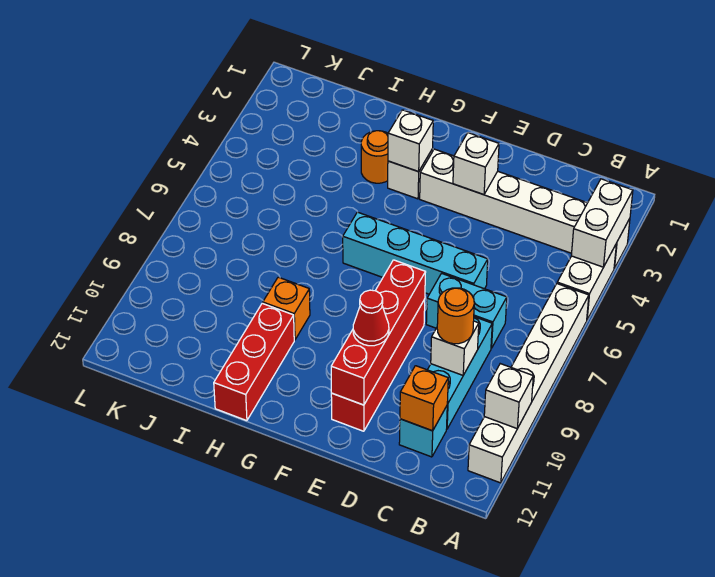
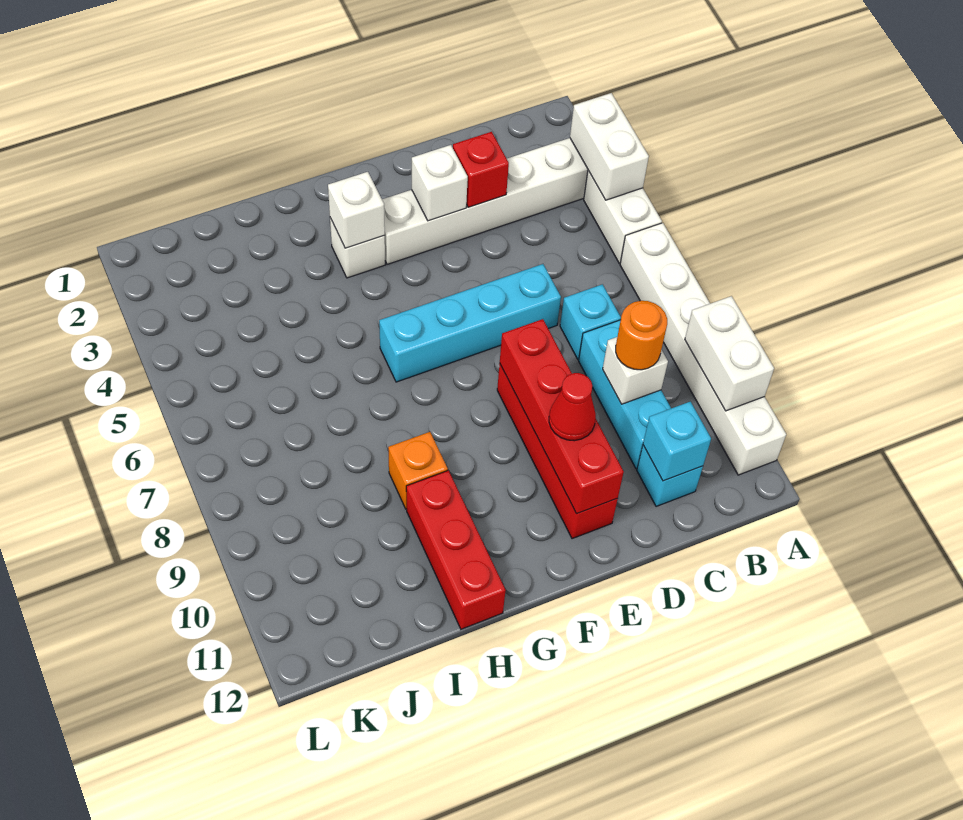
white brick A10 level 2 -> white brick A9:A10 level 2
cyan brick C7:D7 level 1 -> cyan brick C7 level 1
orange brick C11 level 2 -> cyan brick C11 level 2
none -> red brick D3 level 2
orange round brick H3 level 1 -> none

